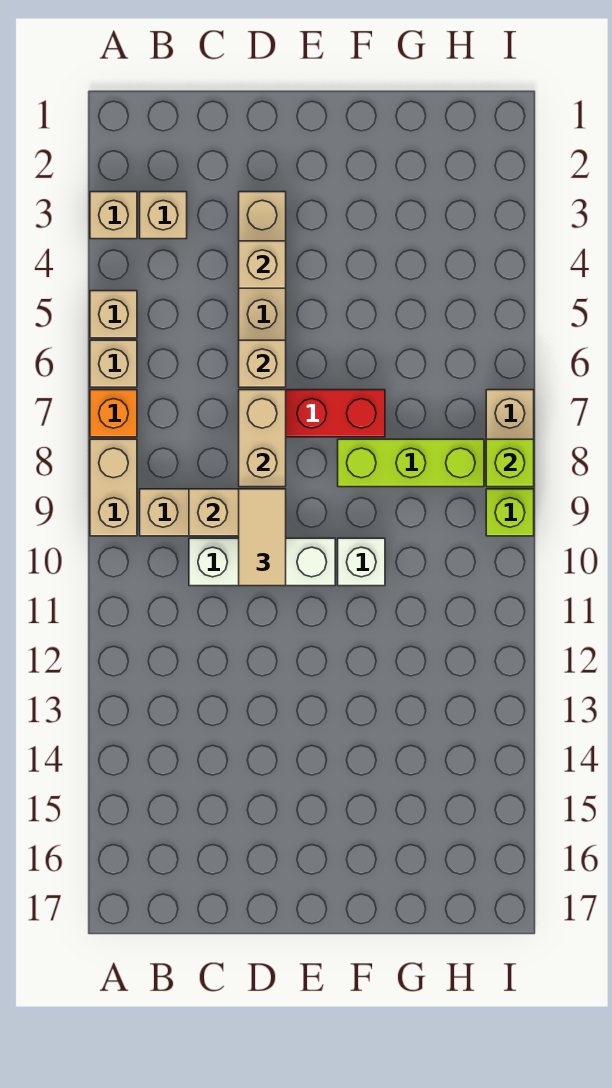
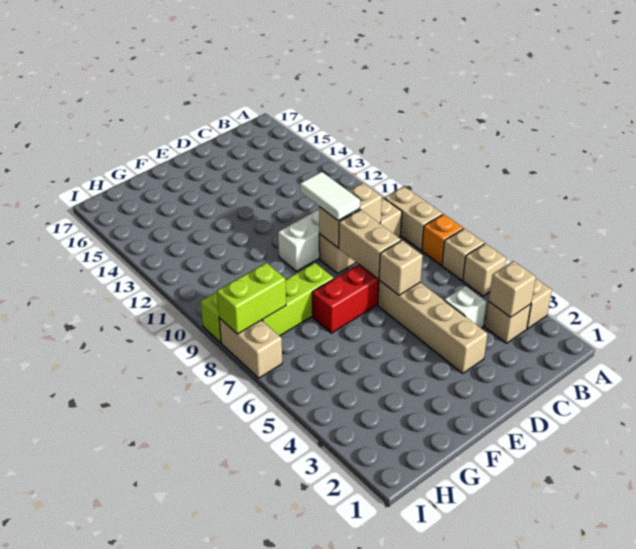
tan brick D4 level 2 -> tan brick B3 level 2
tan tile D9:D10 level 3 -> white tile D9:D10 level 3
white brick F10 level 1 -> white brick C4 level 1
lime brick I8 level 2 -> lime brick H8:I8 level 2

